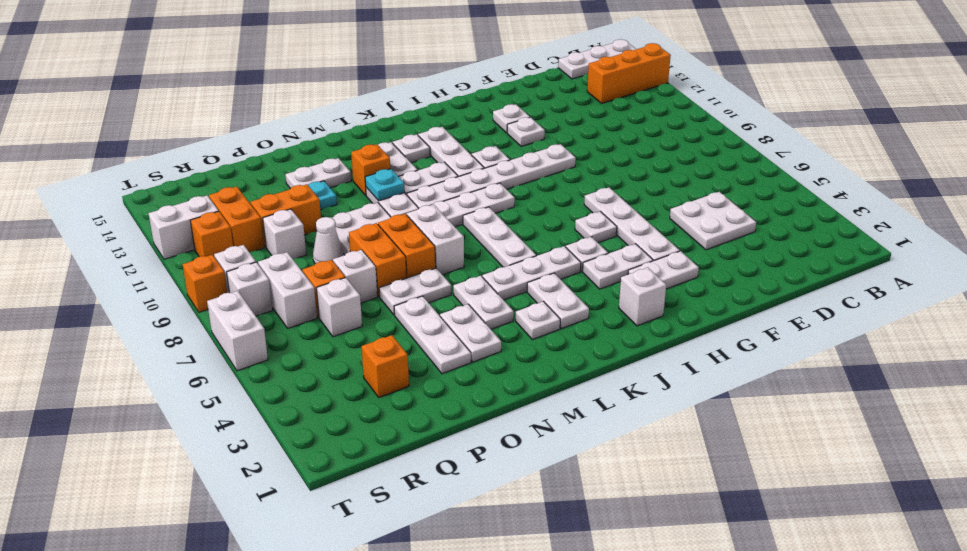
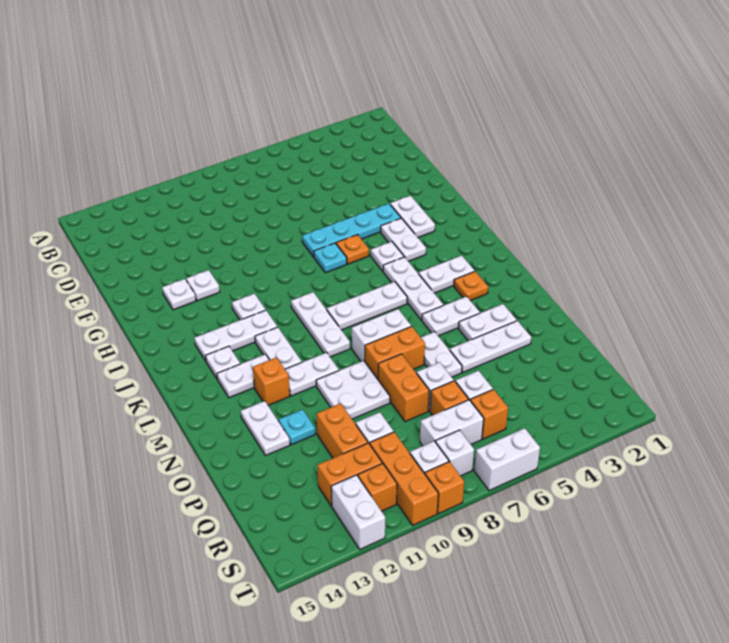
orange brick A13:C13 level 1 -> orange brick R10:T10 level 1
white plate A15:C15 level 1 -> none
white plate D4:E5 level 1 -> none
white plate G4:G7 level 1 -> cyan plate G4:G7 level 1
white plate G10:L10 level 1 -> none
white plate H6 level 1 -> orange plate H6 level 1
white brick I2 level 1 -> none
white plate L3 level 1 -> orange plate L3 level 1
cyan plate M11 level 2 -> cyan plate H7 level 1
orange brick O7:O8 level 1 -> orange brick O8:P8 level 1
white cone P9 level 1 -> none
orange brick Q3 level 1 -> orange brick R6 level 1

